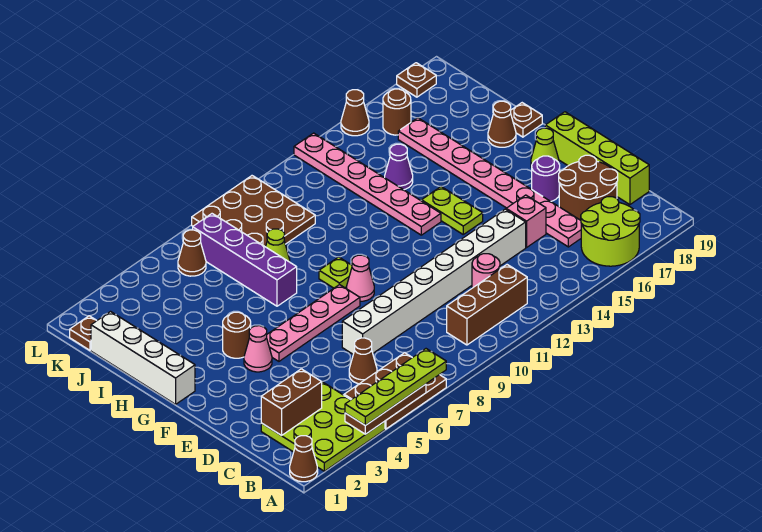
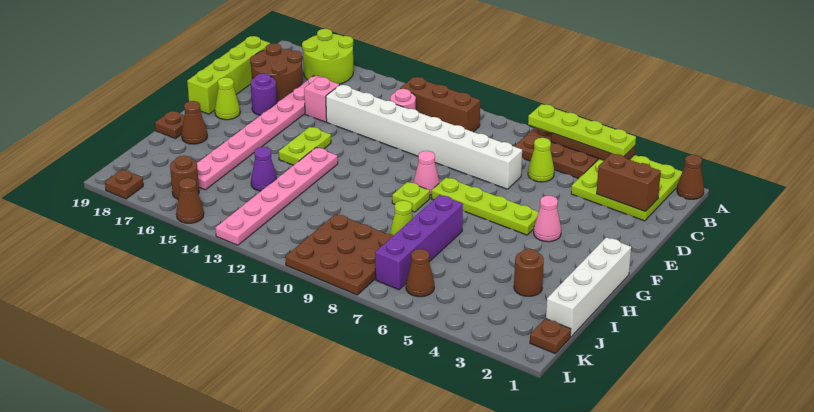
brown cone C6 level 1 -> lime cone C6 level 1
pink plate F5:F8 level 1 -> lime plate F5:F8 level 1
brown round brick G4 level 1 -> brown round brick I3 level 1

